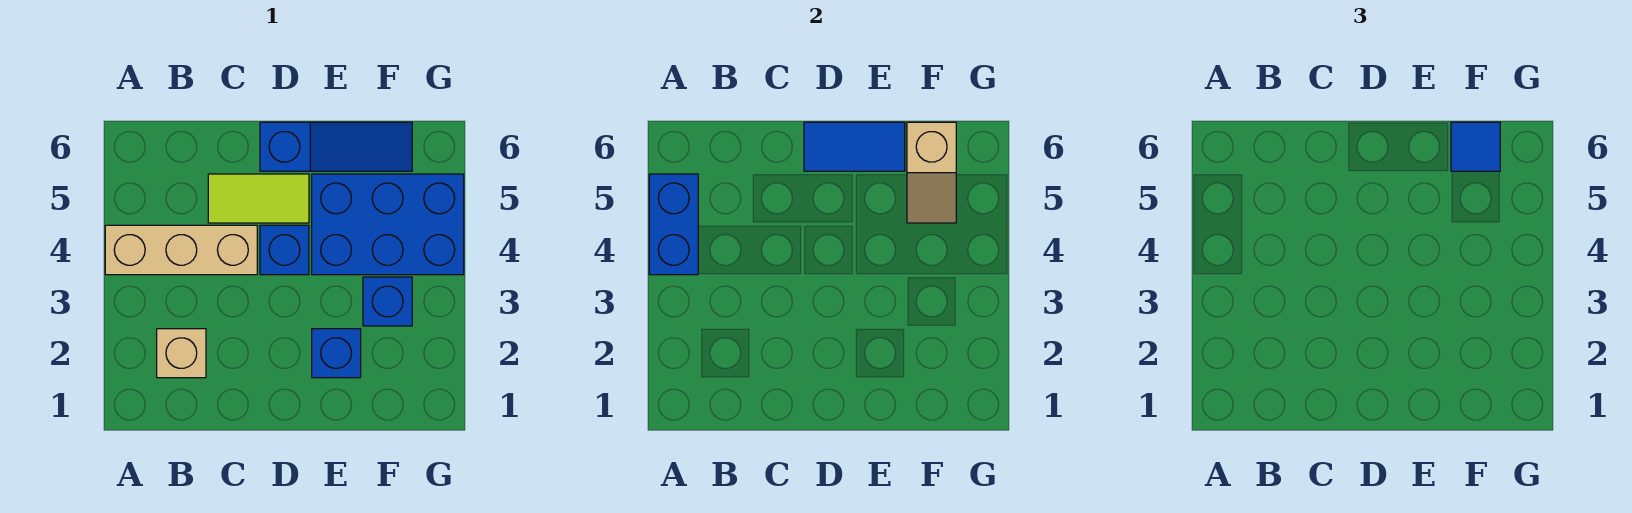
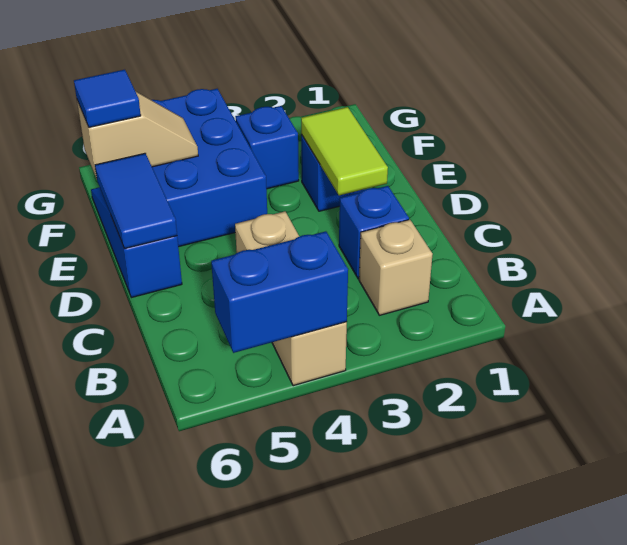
lime tile C5:D5 level 1 -> lime tile D2:E2 level 2
blue brick D4 level 1 -> blue brick C2 level 1

